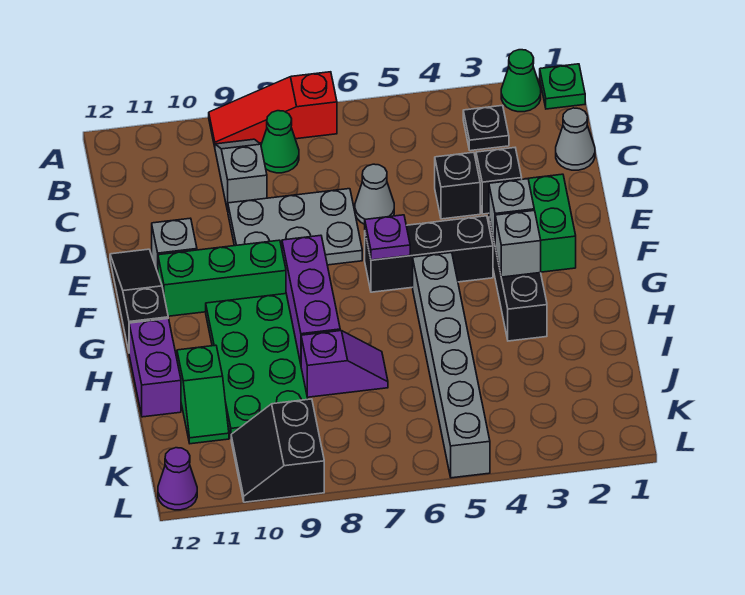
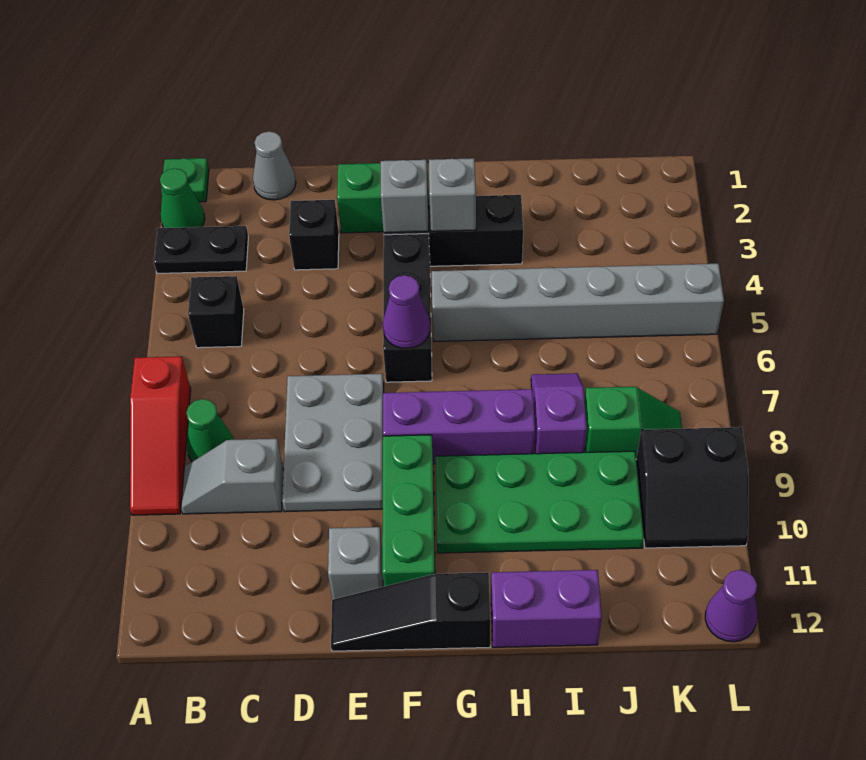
black plate B3 level 1 -> black plate A3:B3 level 1
black brick D4 level 1 -> black brick B5 level 1
grey cone D6 level 1 -> none
purple plate F6 level 2 -> purple cone F6 level 2
green slope I11:J11 level 1 top I -> green slope J8:K8 level 1 top J

